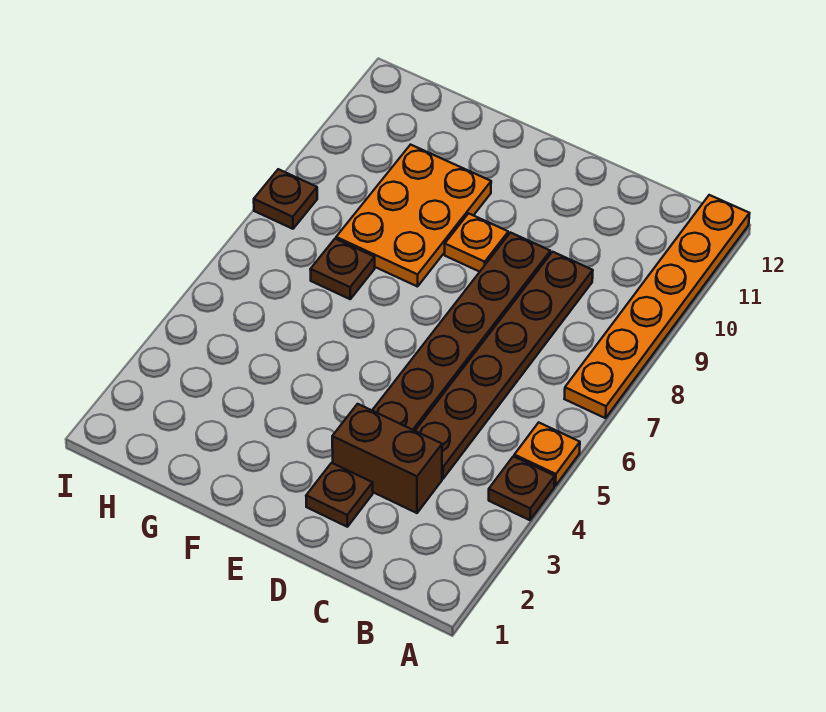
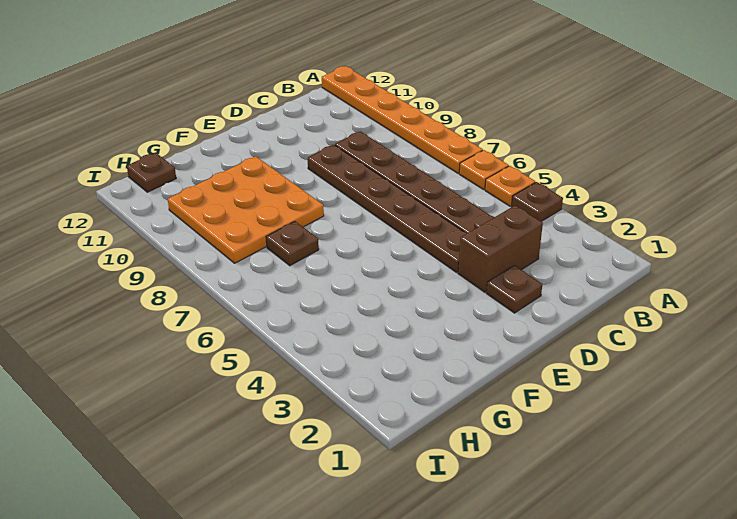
orange plate E9 level 1 -> orange plate A6 level 1
orange plate F8:G10 level 1 -> orange plate F8:H10 level 1
brown plate I8 level 1 -> brown plate H12 level 1

